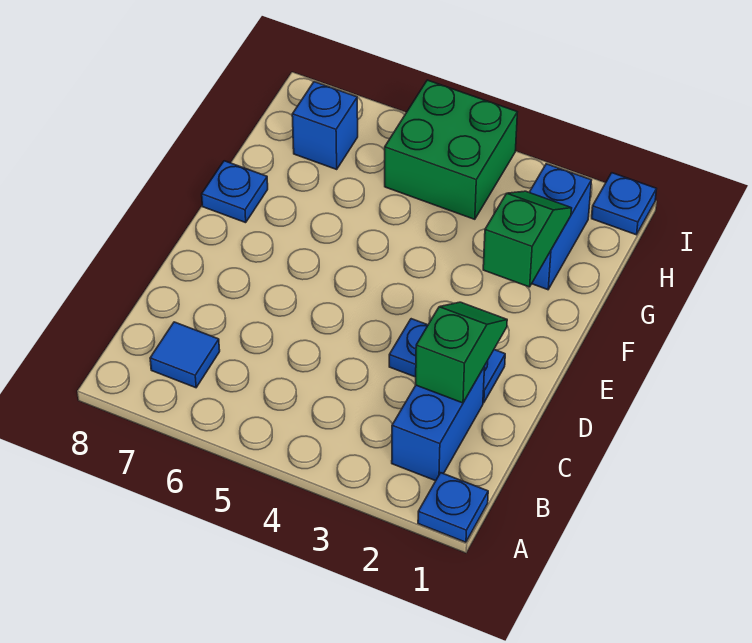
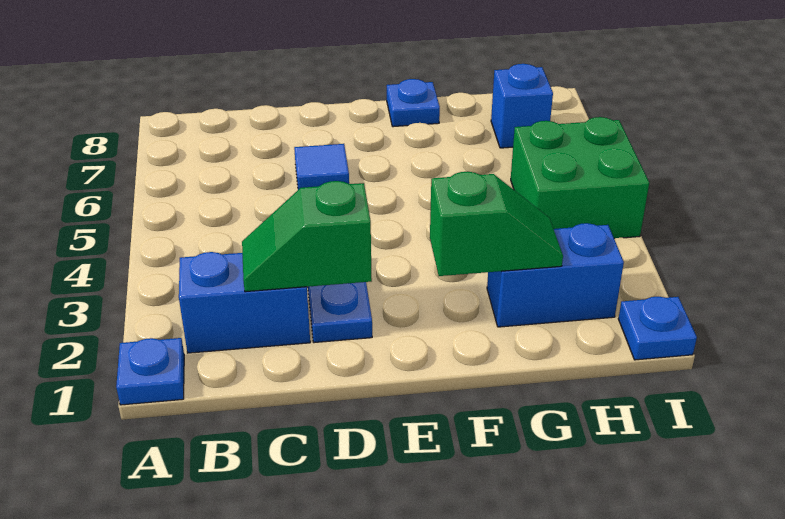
blue tile B7 level 1 -> blue tile D6 level 1
green slope C2:D2 level 2 top C -> green slope C2:D2 level 2 top D

